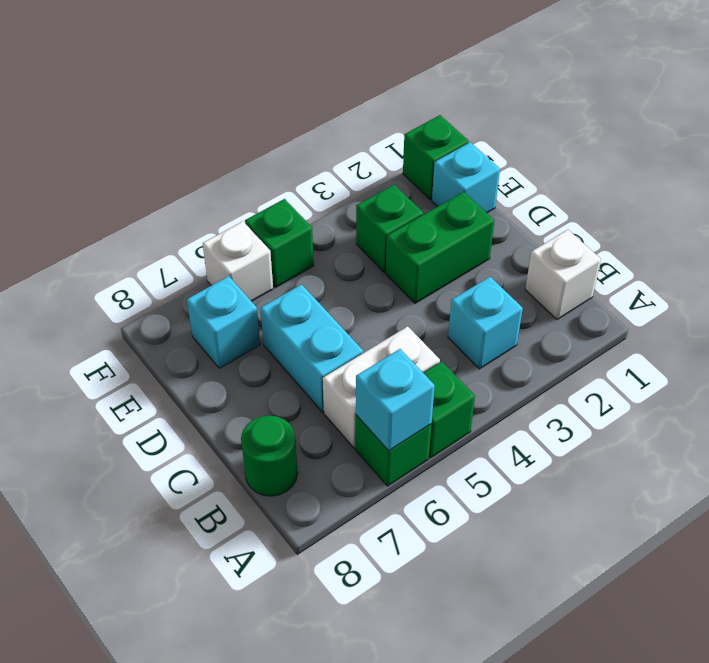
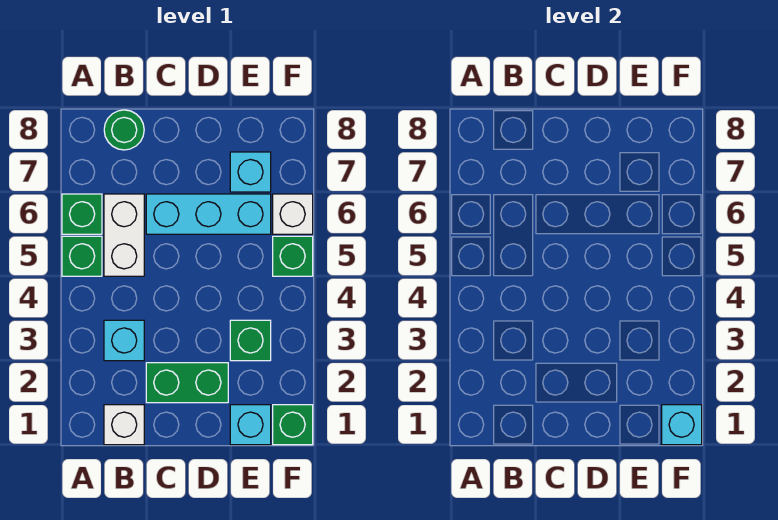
cyan brick A6 level 2 -> cyan brick F1 level 2
cyan brick C6:D6 level 1 -> cyan brick C6:E6 level 1
green brick D2:D3 level 1 -> green brick C2:D2 level 1

